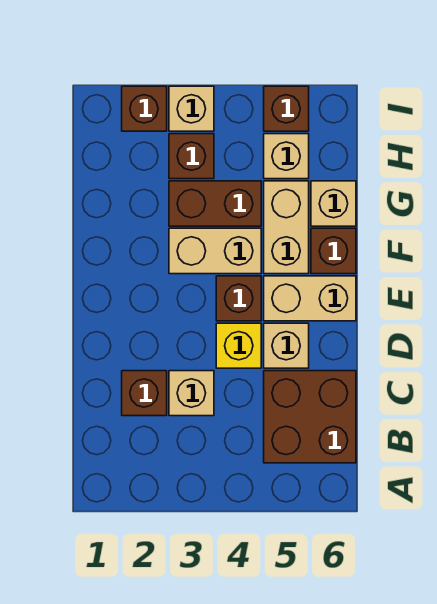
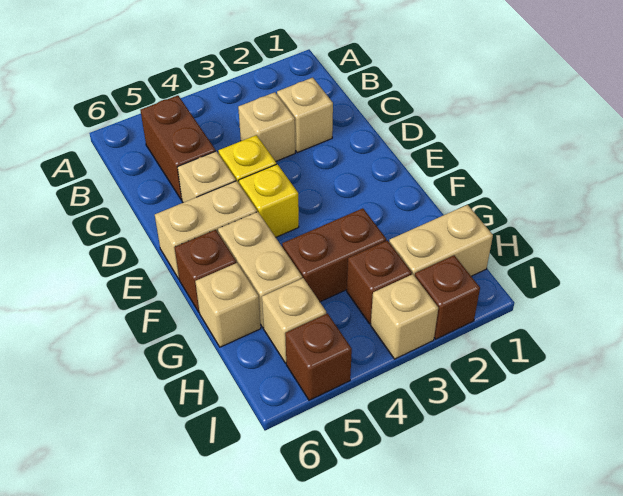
brown brick B5:C6 level 1 -> brown brick B5:C5 level 1
brown brick C2 level 1 -> tan brick C2 level 1
brown brick E4 level 1 -> yellow brick E4 level 1
tan brick F3:F4 level 1 -> tan brick H1:H2 level 1

